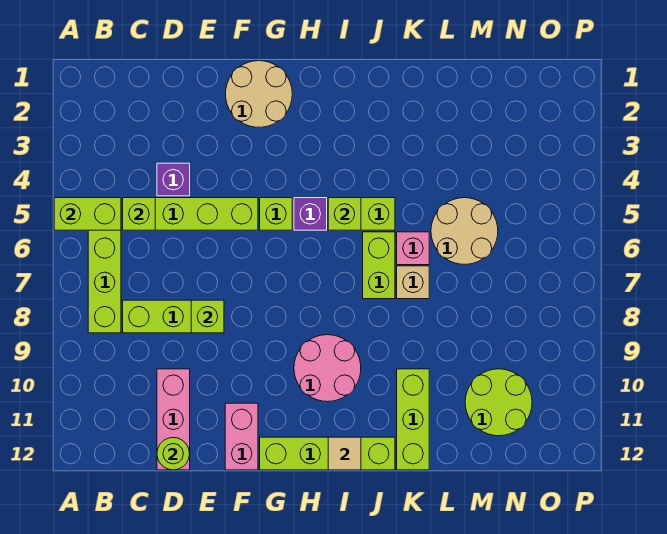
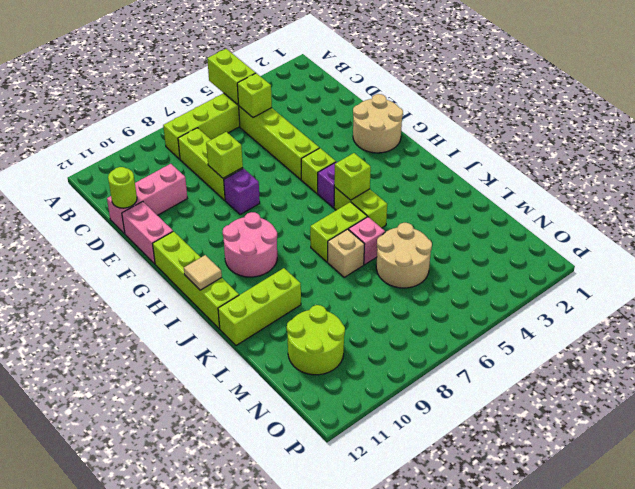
purple brick D4 level 1 -> purple brick F8 level 1
pink brick F11:F12 level 1 -> pink brick E12:F12 level 1

